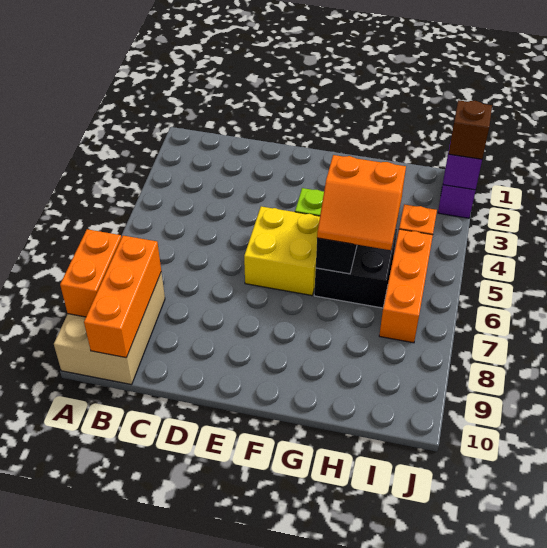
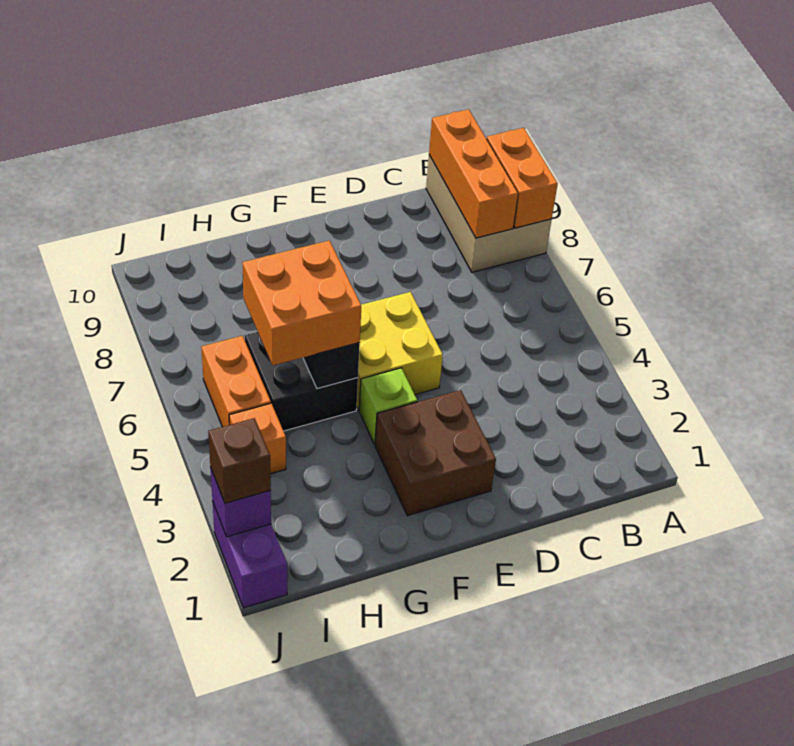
none -> brown brick E2:F3 level 1
orange slope G5:H6 level 3 top 5 -> orange brick G5:H6 level 3
orange brick I5:I7 level 1 -> orange brick I5:I6 level 1

